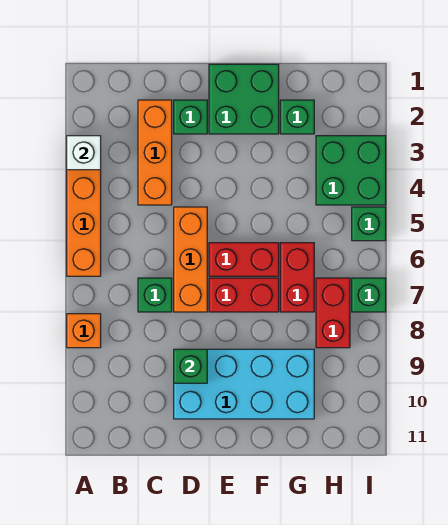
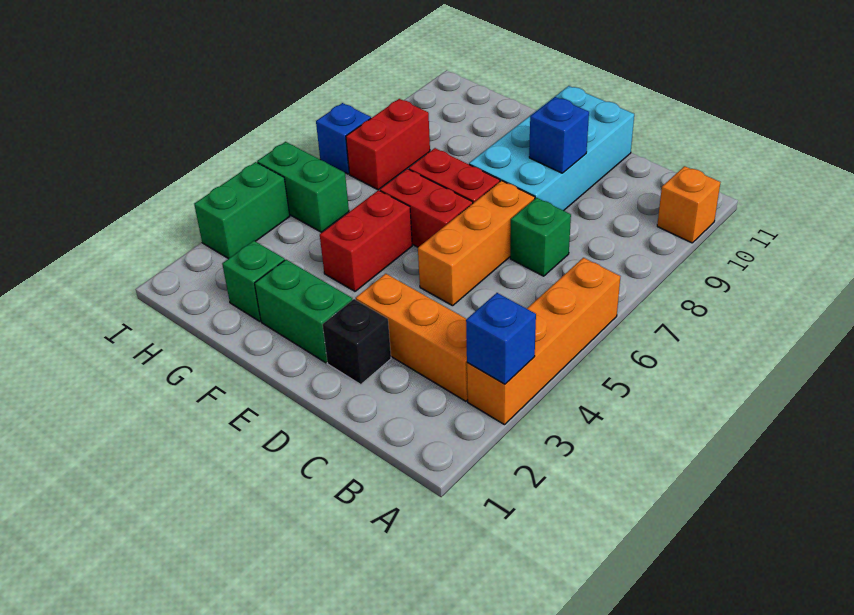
white brick A3 level 2 -> blue brick A3 level 2
orange brick A8 level 1 -> orange brick A10 level 1
orange brick C2:C4 level 1 -> orange brick B3:D3 level 1
green brick D2 level 1 -> black brick D2 level 1
cyan brick D9:G10 level 1 -> cyan brick D8:E11 level 1
green brick D9 level 2 -> blue brick D9 level 2
green brick E1:F2 level 1 -> green brick E2:F2 level 1
red brick G6:G7 level 1 -> red brick F4:F5 level 1
green brick H3:I4 level 1 -> green brick I3:I4 level 1
green brick I5 level 1 -> green brick H5:I5 level 1
green brick I7 level 1 -> blue brick I7 level 1

